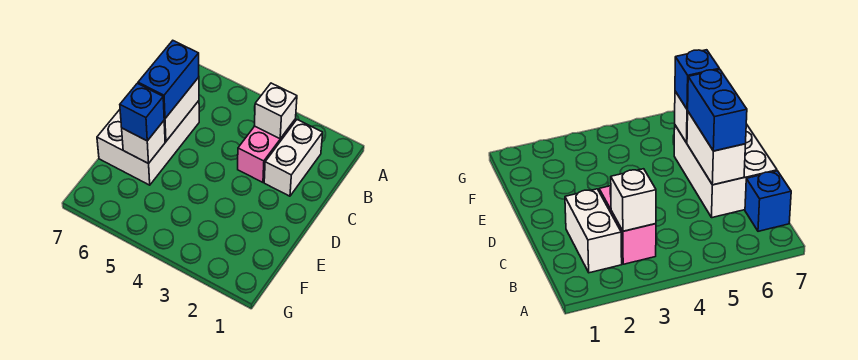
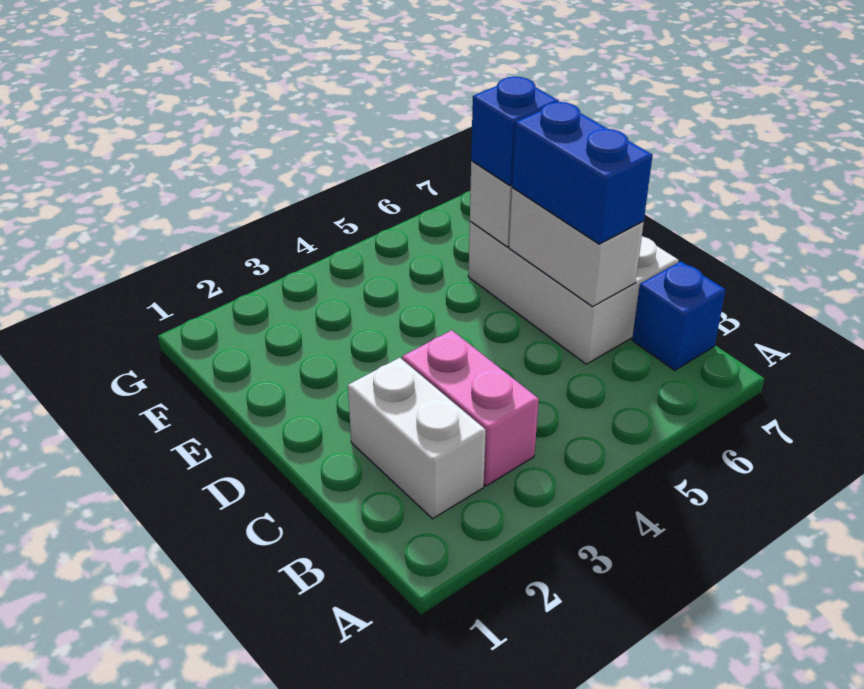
white brick B3 level 2 -> none

